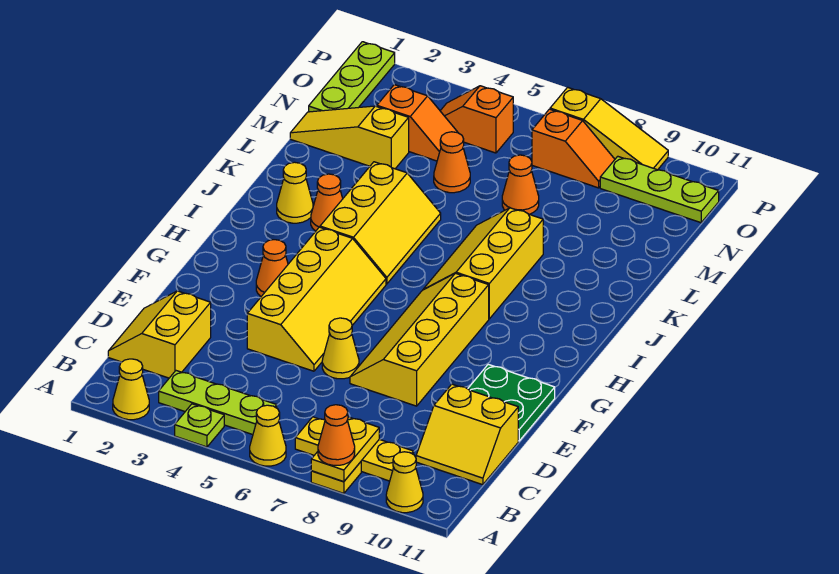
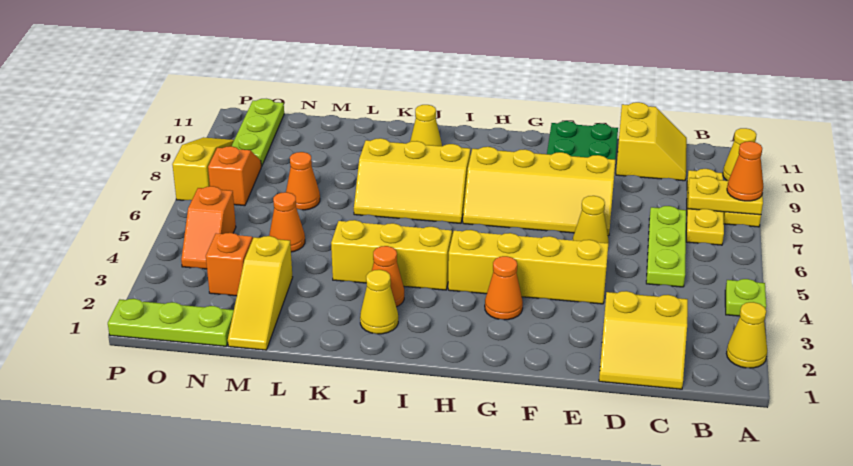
yellow cone A6 level 1 -> yellow cone J10 level 1
lime plate B3:B5 level 1 -> lime plate C5:C7 level 1

